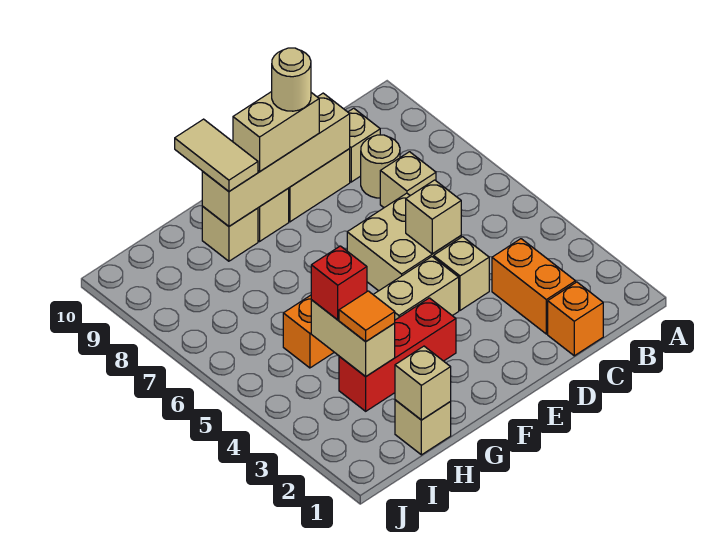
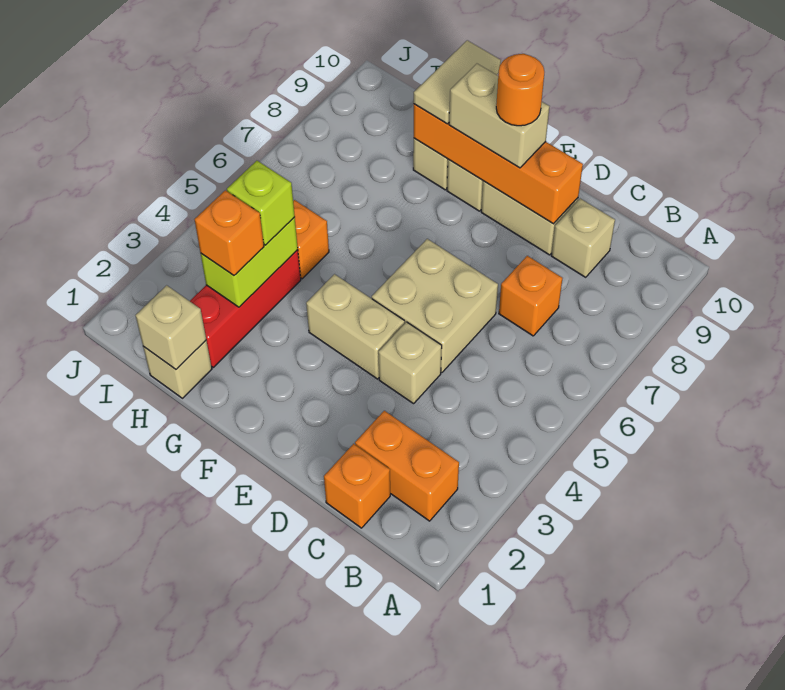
orange brick C2:C3 level 1 -> orange brick B2:C2 level 1
tan brick C7 level 1 -> orange brick C7 level 1
tan round brick C8 level 1 -> none
tan brick D5 level 2 -> none
tan brick D9:G9 level 2 -> orange brick D9:G9 level 2
tan round brick E9 level 4 -> orange round brick E9 level 4
red brick F3:H3 level 1 -> red brick H2:H4 level 1
tan brick H3:H4 level 2 -> lime brick H3:H4 level 2
orange tile H3 level 3 -> orange brick H3 level 3
red brick H4 level 3 -> lime brick H4 level 3

